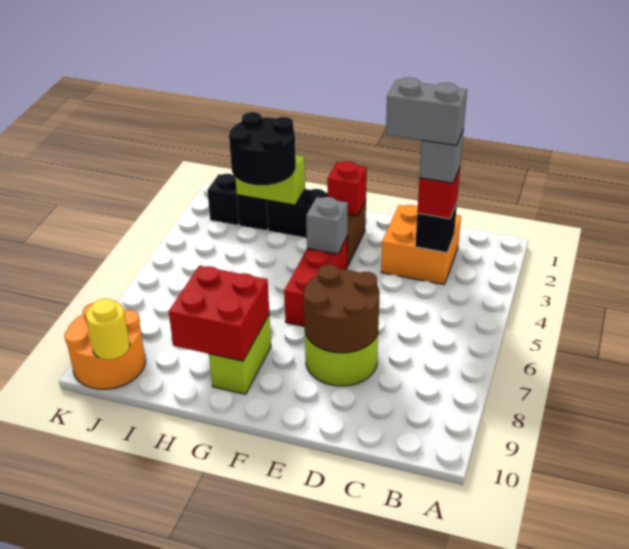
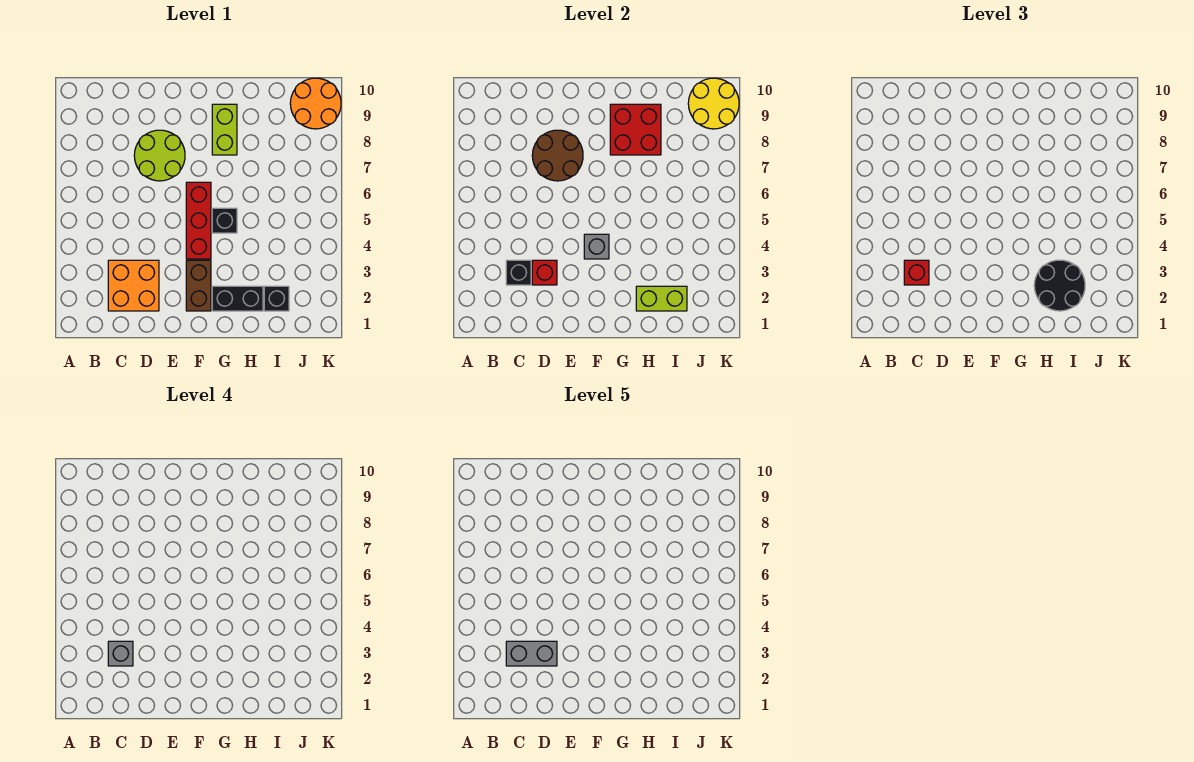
red brick F2 level 2 -> red brick D3 level 2
black brick J2 level 1 -> black brick G5 level 1
yellow round brick J10 level 2 -> yellow round brick J9:K10 level 2

